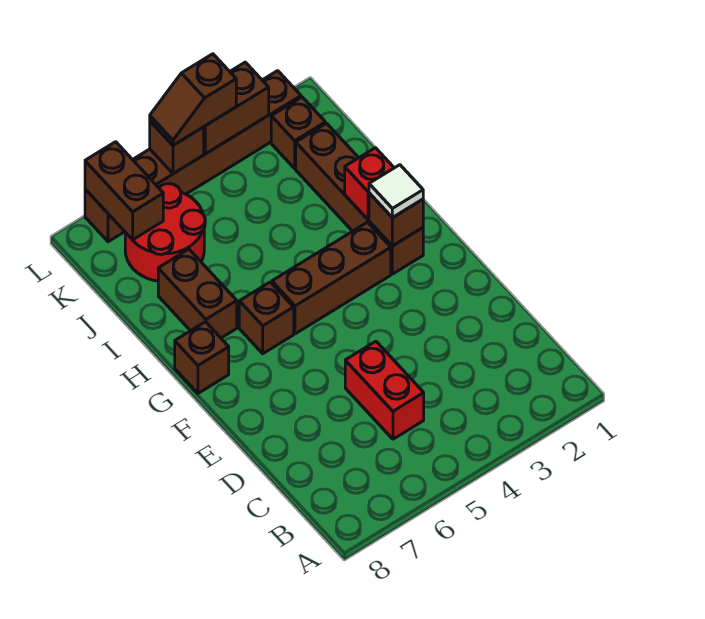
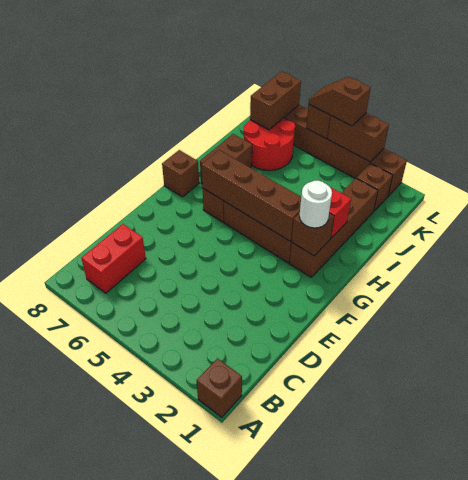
none -> brown brick A1 level 1
red brick C5:D5 level 1 -> red brick B7:C7 level 1
white tile G2 level 3 -> white round brick G2 level 3
none -> brown brick G3:G6 level 2

